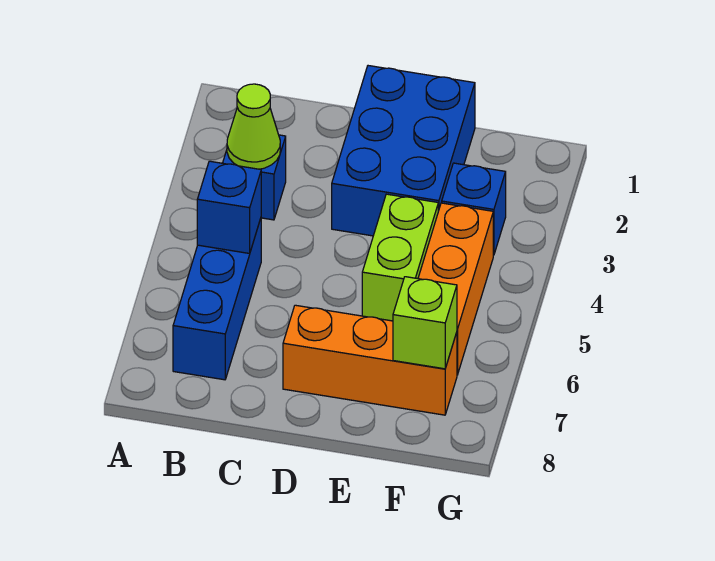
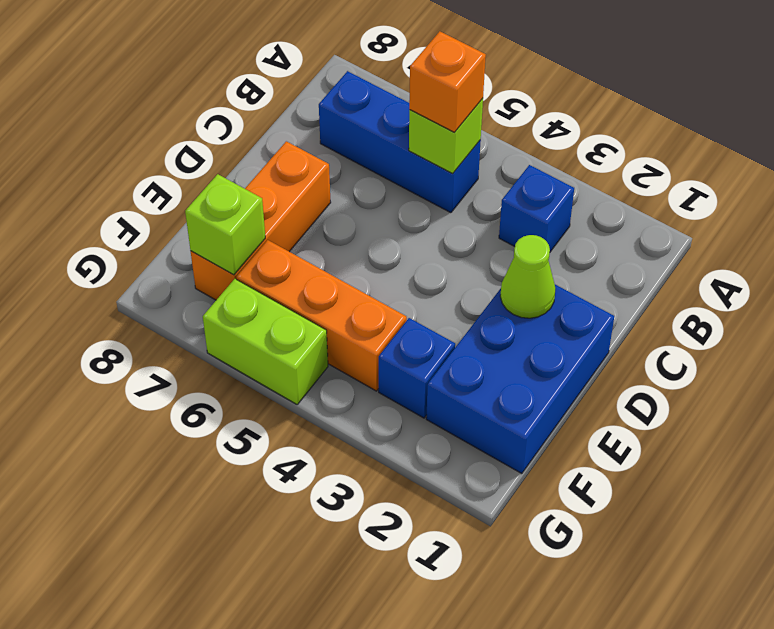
lime cone B3 level 2 -> lime cone D2 level 2
blue brick B5 level 2 -> lime brick B5 level 2
none -> orange brick B5 level 3
blue brick D1:E3 level 1 -> blue brick D1:F2 level 1
lime brick E4:E5 level 1 -> lime brick G5:G6 level 1

